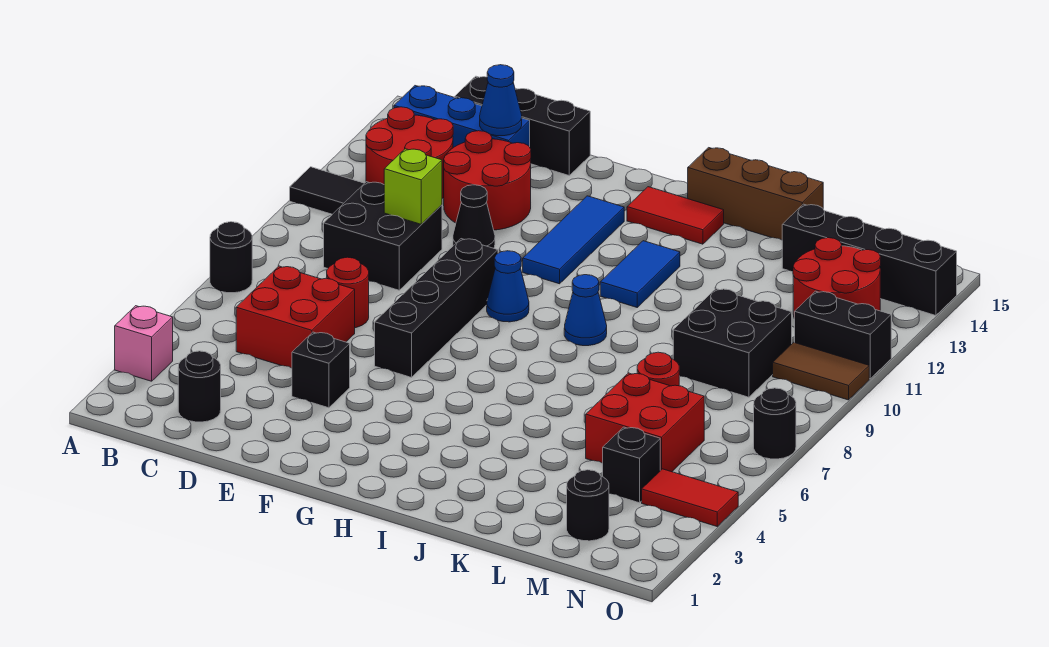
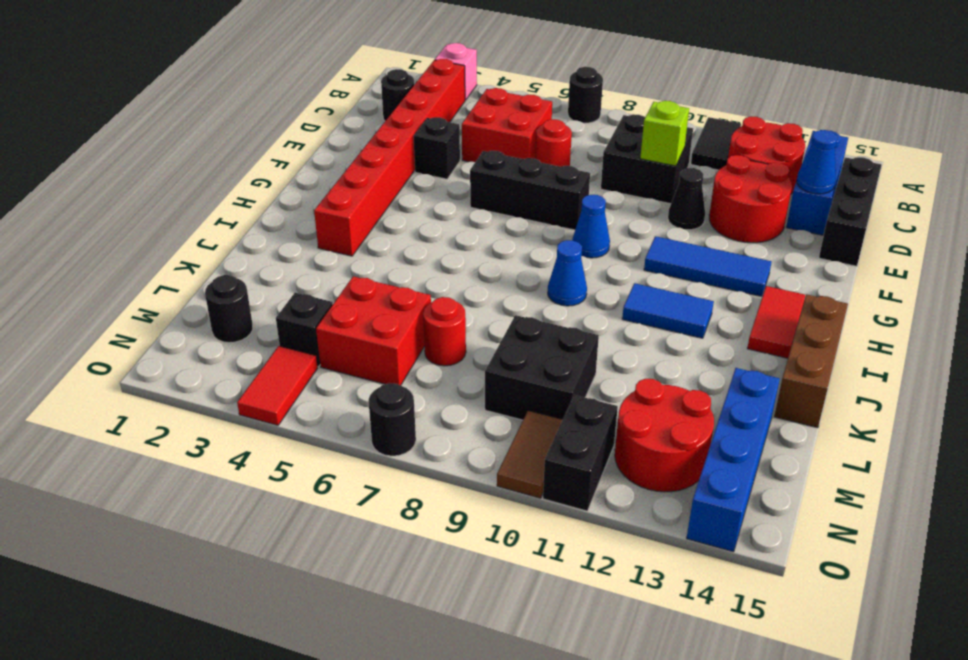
none -> red brick B3:I3 level 1
black brick F6:F9 level 1 -> black brick F6:F8 level 1
black brick L14:O14 level 1 -> blue brick L14:O14 level 1

